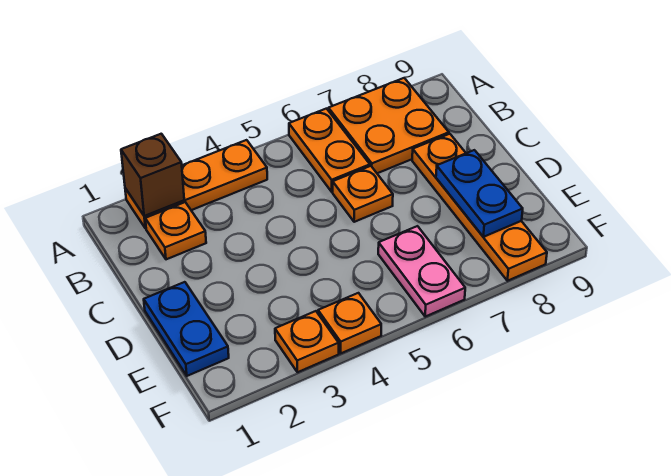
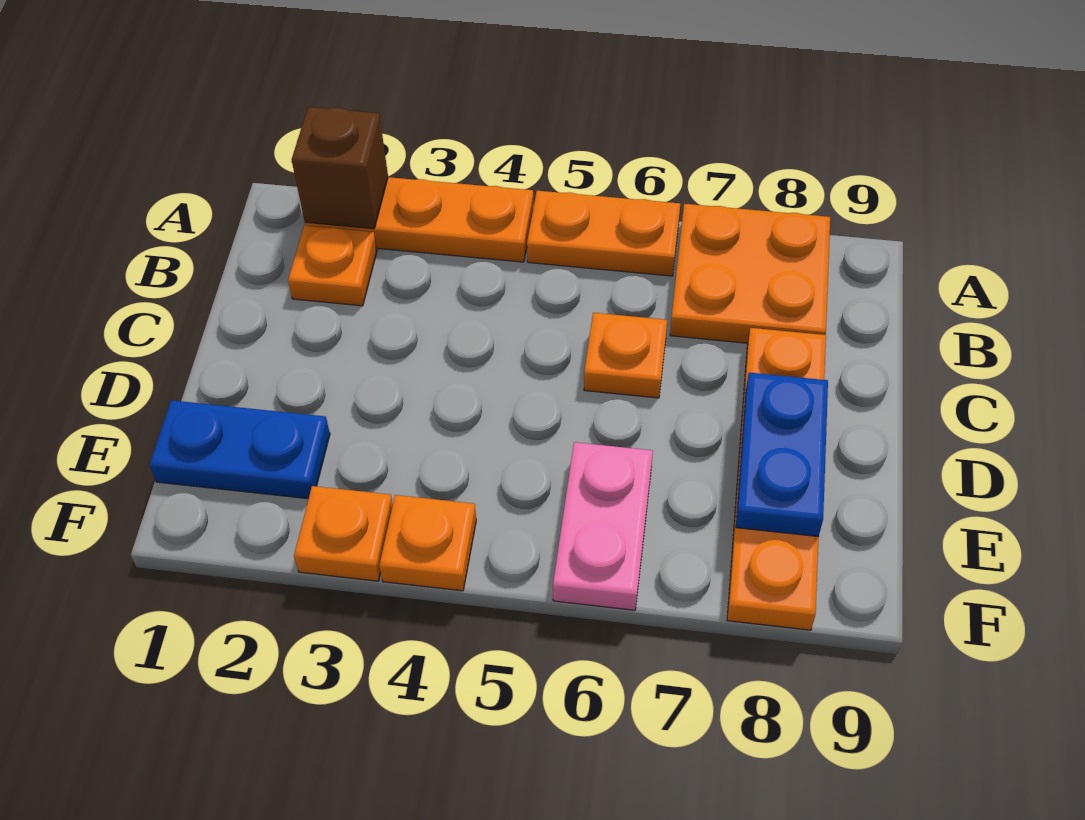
orange plate A6:B6 level 1 -> orange plate A5:A6 level 1
blue plate D1:E1 level 1 -> blue plate E1:E2 level 1

